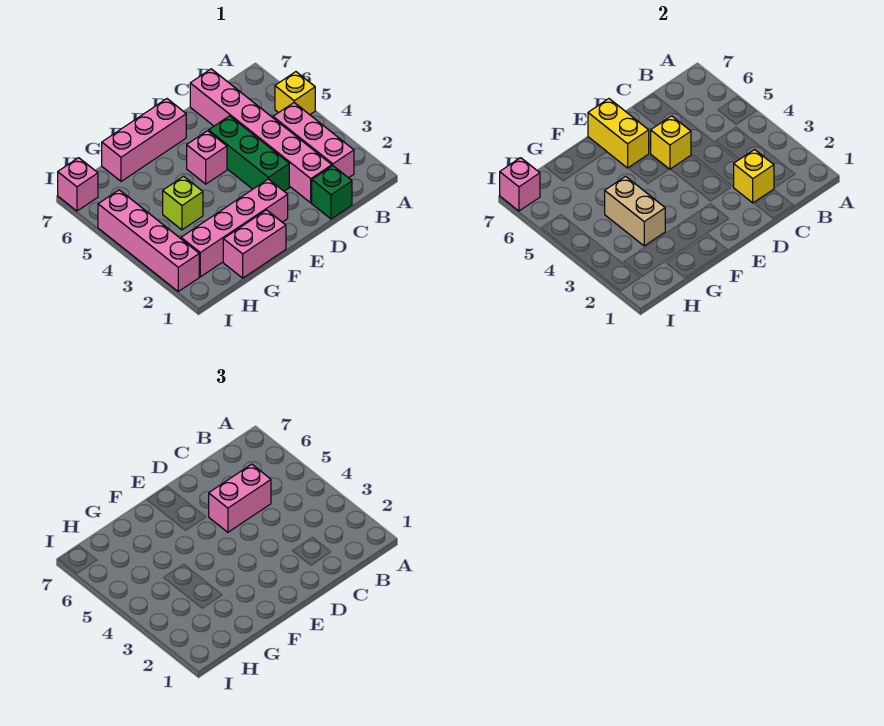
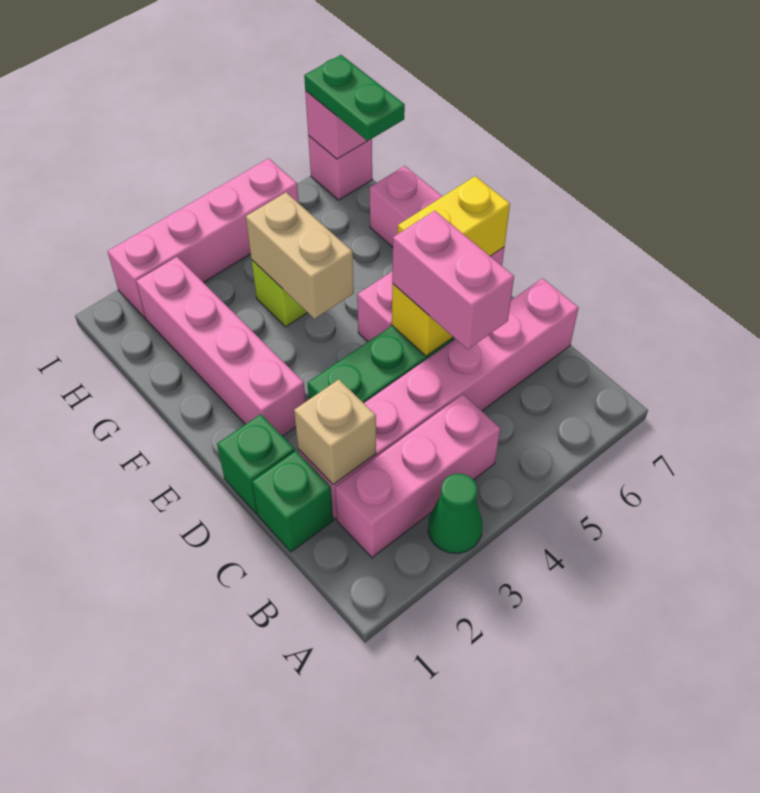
none -> green cone A3 level 1
yellow brick A5 level 1 -> none
yellow brick C2 level 2 -> tan brick C2 level 2
none -> green brick D1 level 1
pink brick F1:G1 level 1 -> none
tan brick G3:G4 level 2 -> tan brick F4:G4 level 2
none -> green plate H7:I7 level 3

